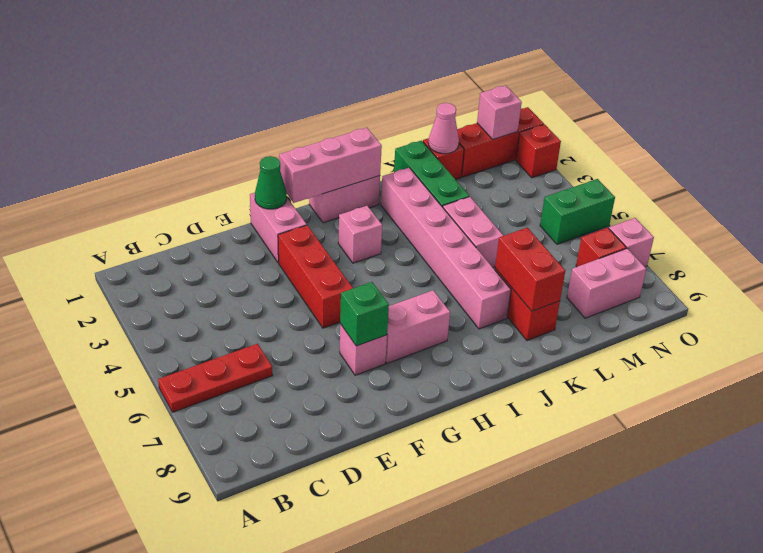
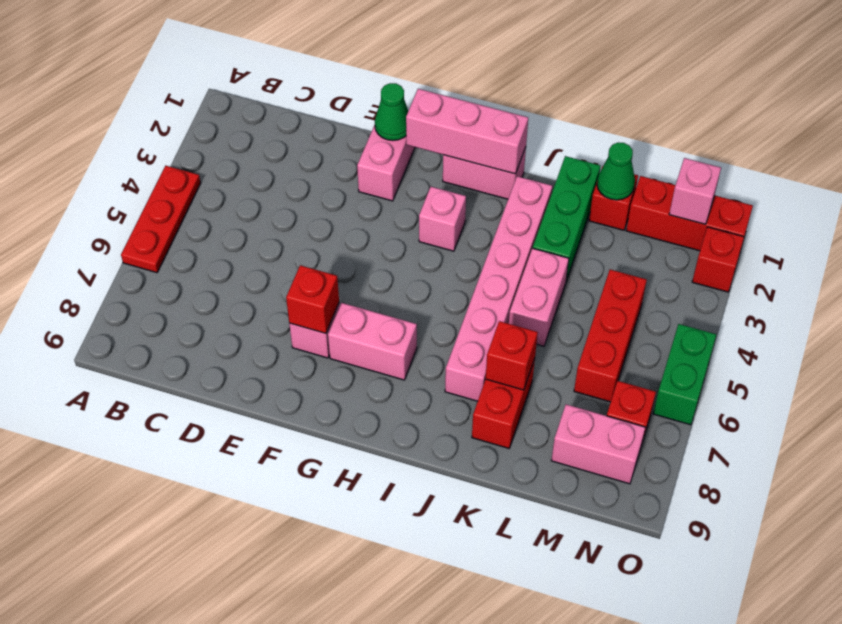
red plate A6:C6 level 1 -> red plate A4:A6 level 1
red brick F3:F5 level 1 -> red brick M4:M6 level 1
green brick F7 level 2 -> red brick F7 level 2
red brick K7:K8 level 2 -> red brick K7 level 2
pink cone L1 level 2 -> green cone L1 level 2
green brick N5:O5 level 1 -> green brick O5:O6 level 1
pink brick O7 level 1 -> none

